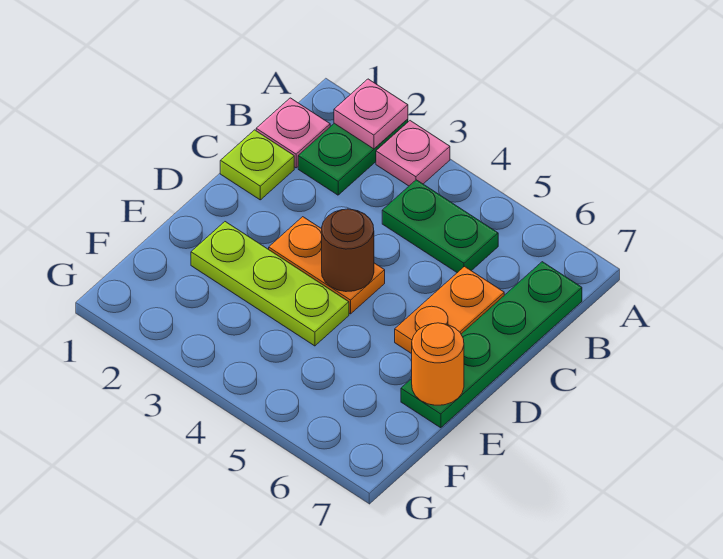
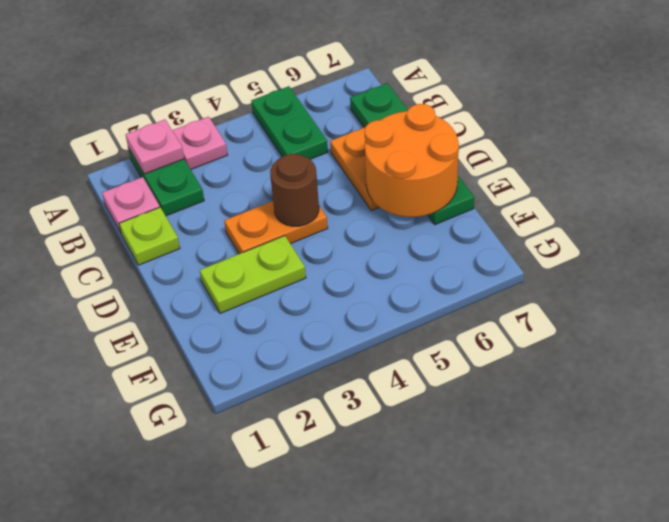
green plate B4:B5 level 1 -> green plate A5:B5 level 1
lime plate E2:E4 level 1 -> lime plate E2:E3 level 1
orange round brick E7 level 2 -> orange round brick D6:E7 level 2

